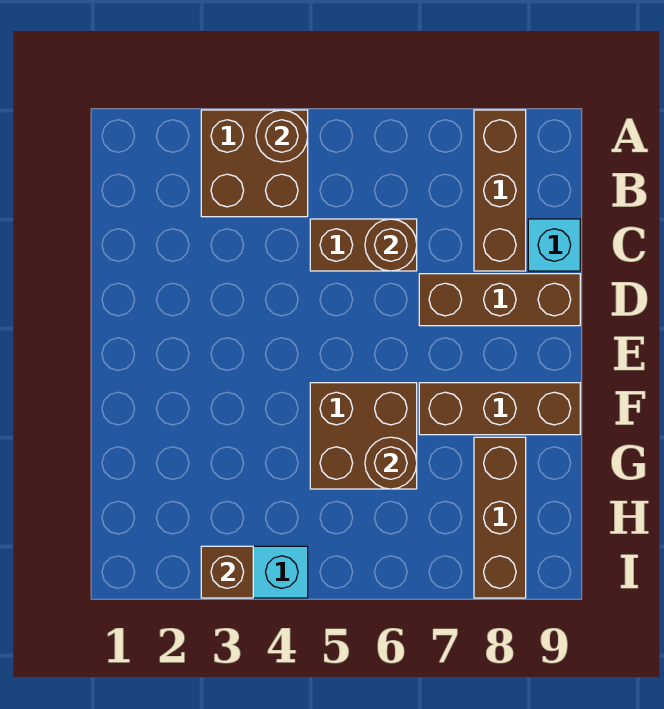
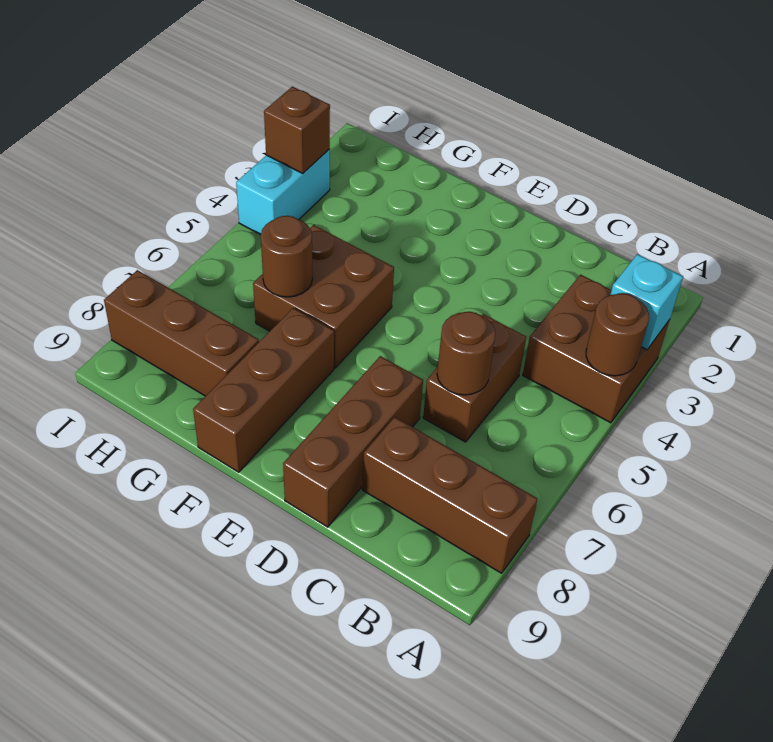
cyan brick C9 level 1 -> cyan brick A3 level 2

